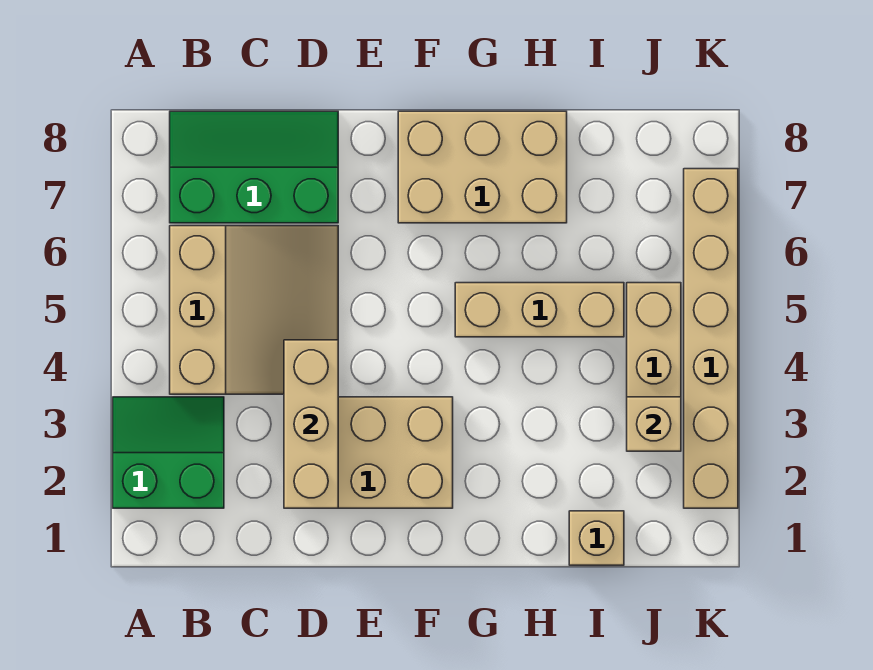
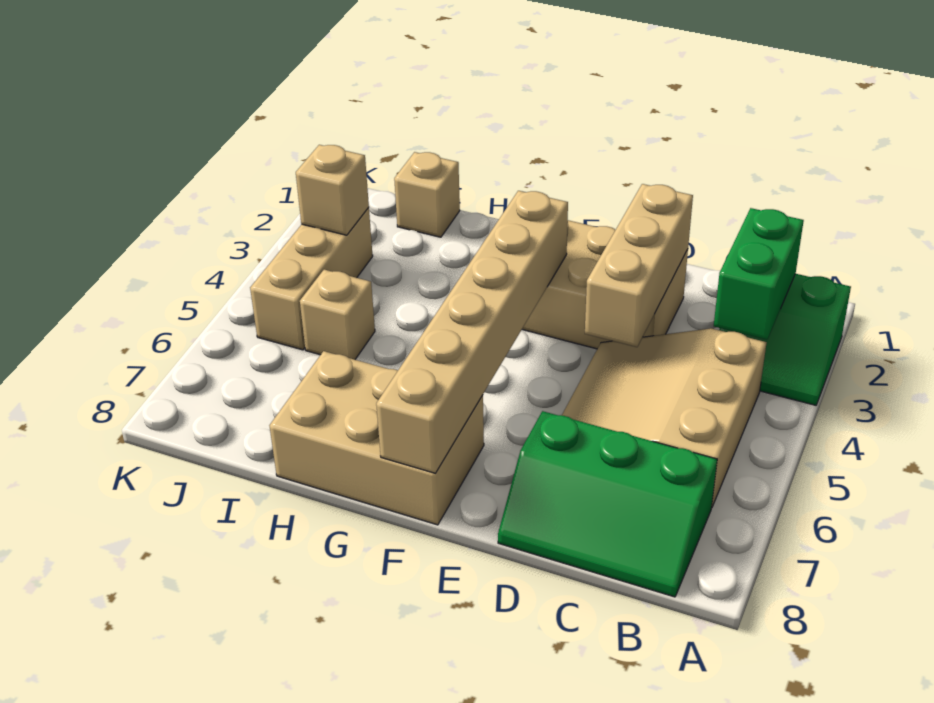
none -> green brick B2:B3 level 2
tan brick G5:I5 level 1 -> tan brick I5 level 1
tan brick K2:K7 level 1 -> tan brick F3:F8 level 2

